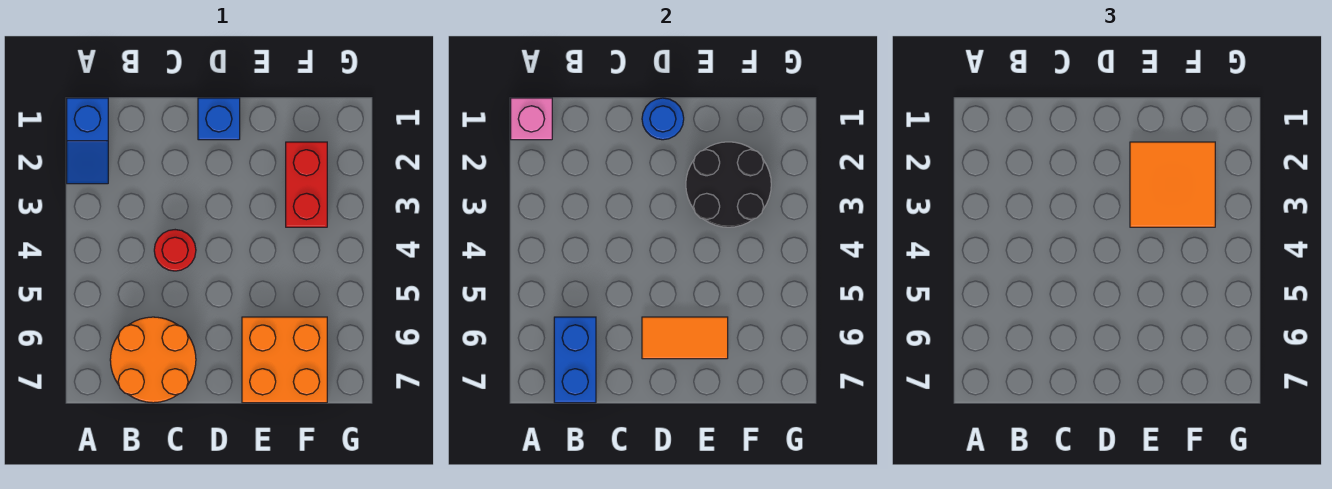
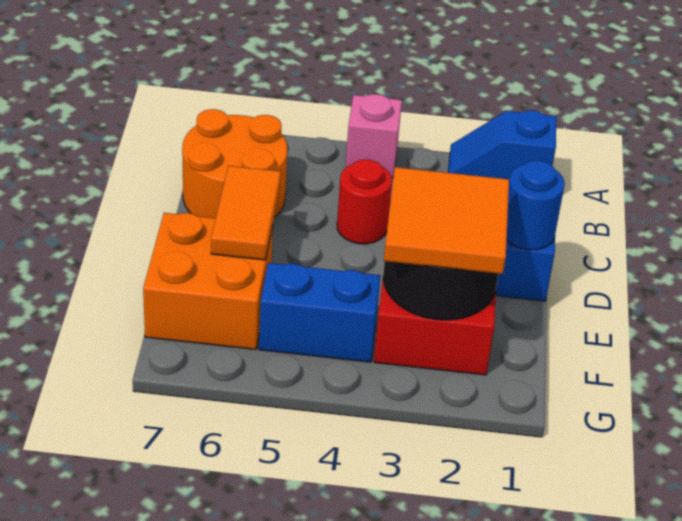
pink brick A1 level 2 -> pink brick A4 level 1
blue brick B6:B7 level 2 -> blue brick F4:F5 level 1

